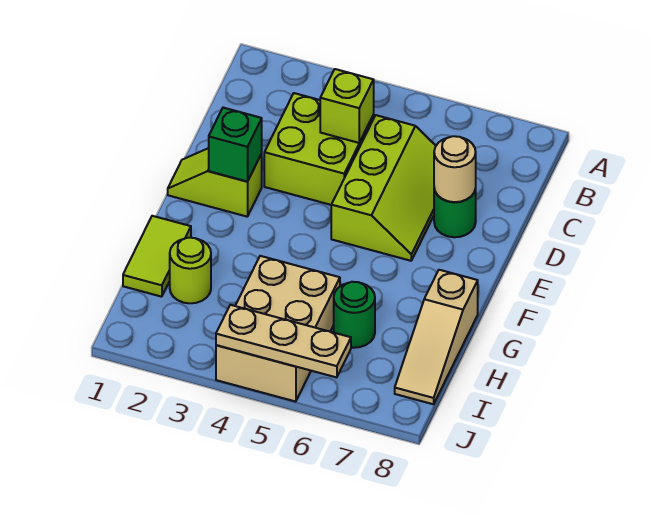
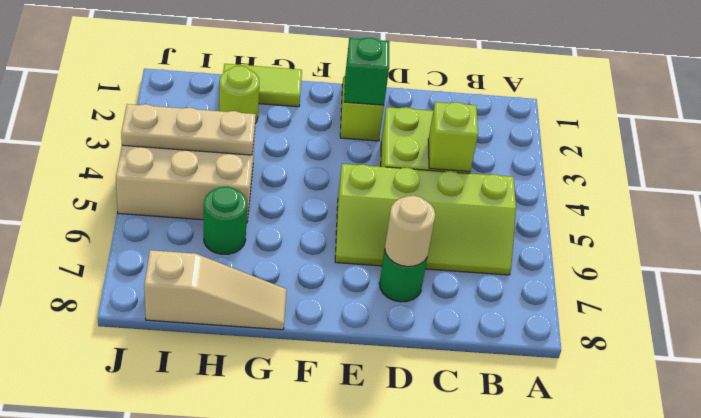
lime slope C5:E6 level 1 top 5 -> lime slope B5:E6 level 1 top 5
tan slope G8:I8 level 1 top G -> tan slope G8:I8 level 1 top I
tan plate J4:J6 level 2 -> tan plate H4:J4 level 2

